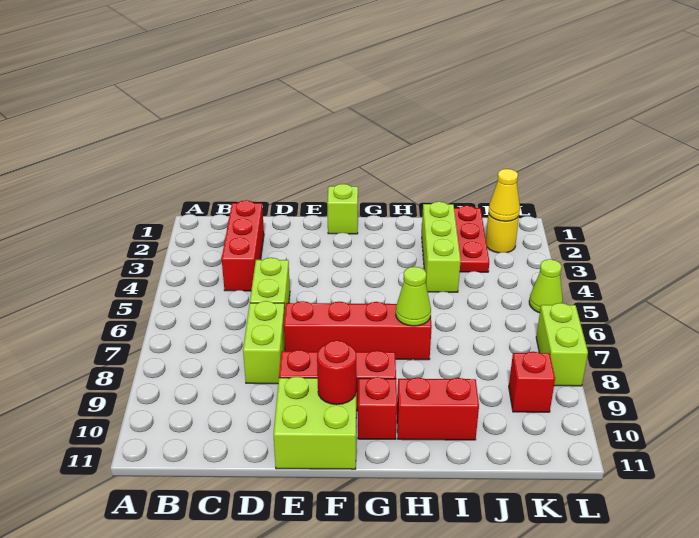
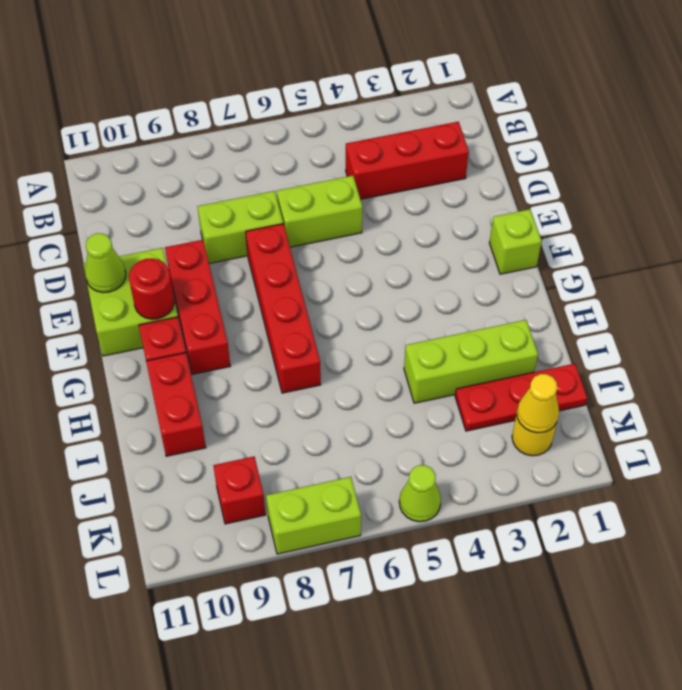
lime cone H7 level 2 -> lime cone E11 level 2

